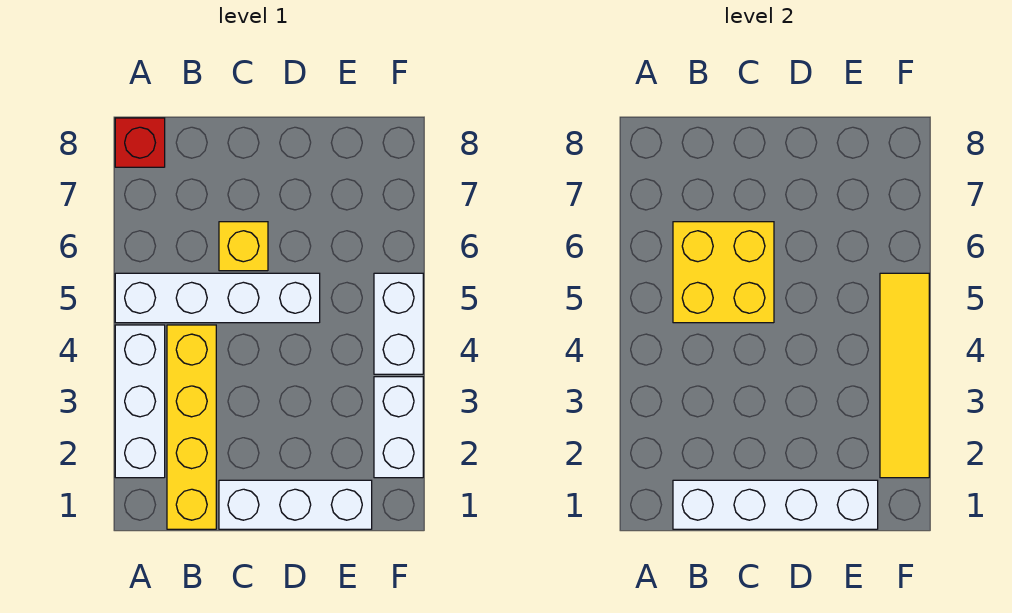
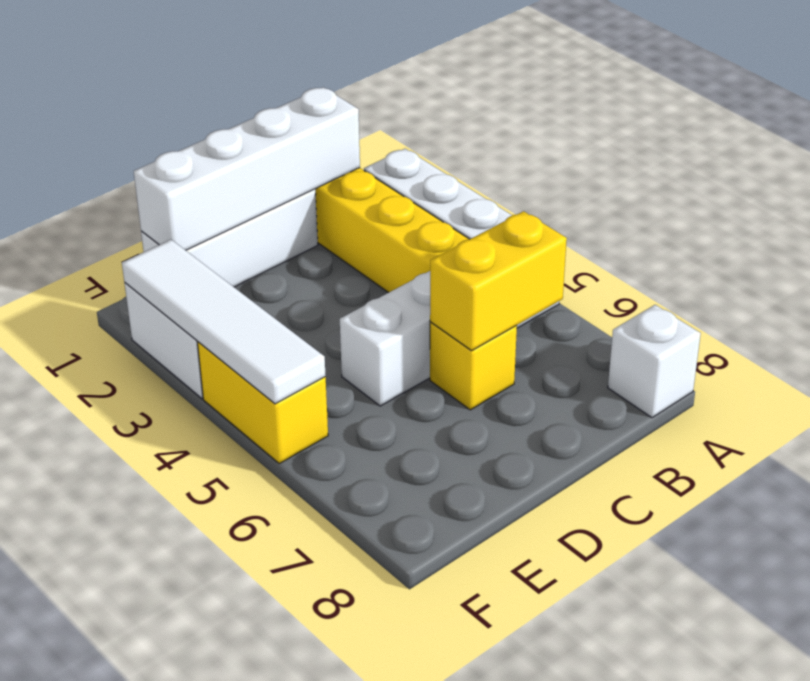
red brick A8 level 1 -> white brick A8 level 1
yellow brick B5:C6 level 2 -> yellow brick B6:C6 level 2
yellow tile F2:F5 level 2 -> white tile F2:F5 level 2
white brick F4:F5 level 1 -> yellow brick F4:F5 level 1

